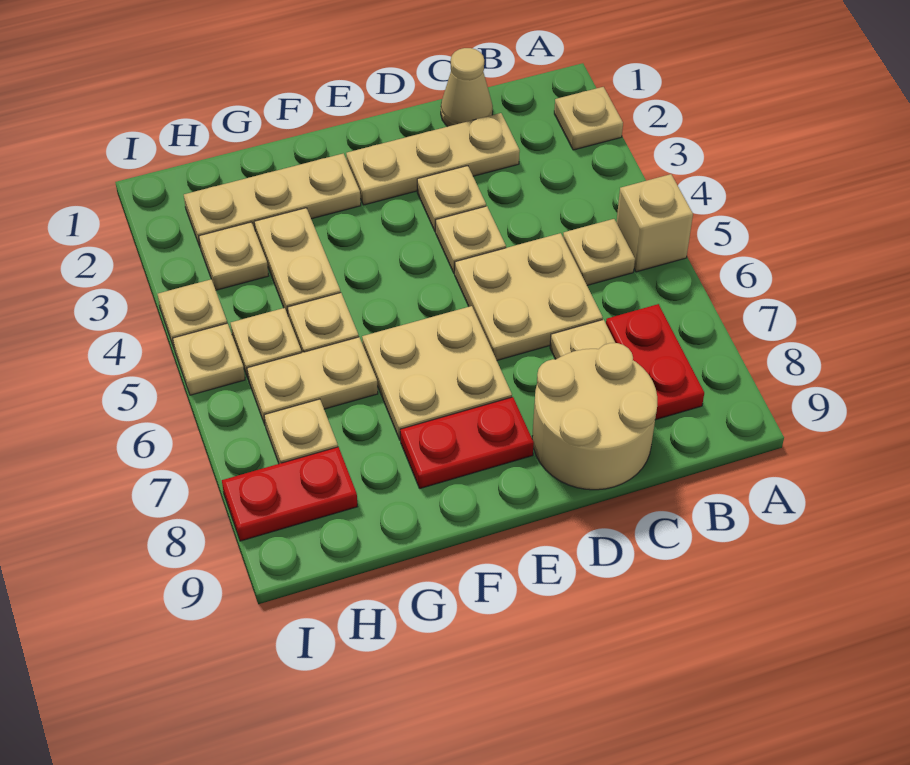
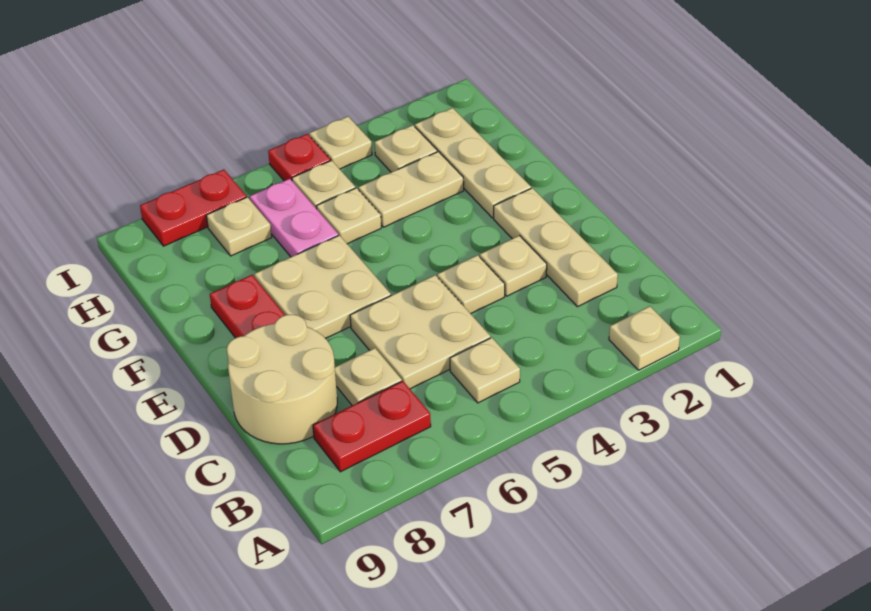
tan brick A5 level 1 -> none
tan cone C1 level 1 -> none
tan plate G6:H6 level 1 -> pink plate G6:H6 level 1
red plate H8:I8 level 1 -> red plate I7:I8 level 1
tan plate I5 level 1 -> red plate I5 level 1

